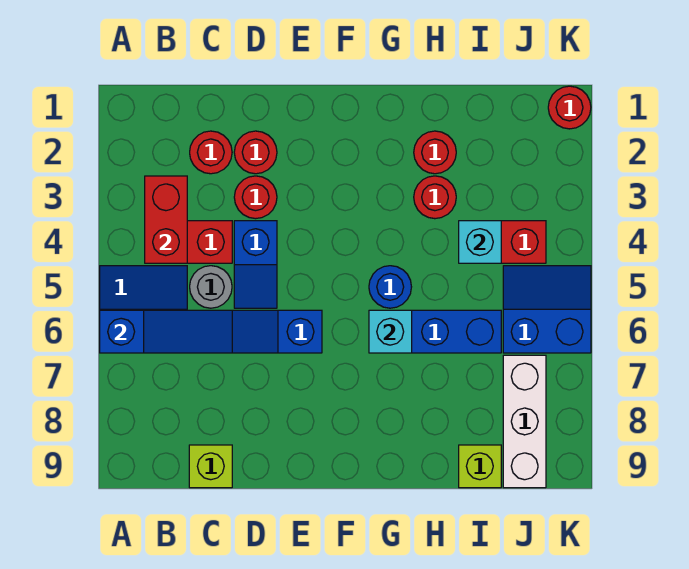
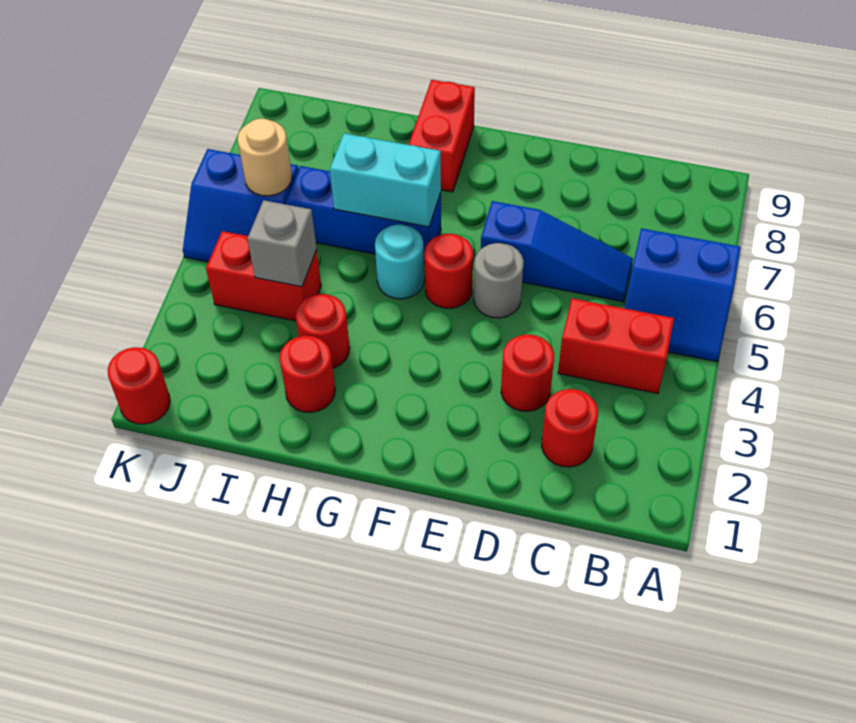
blue slope A6:C6 level 2 top A -> none
red brick B3:B4 level 2 -> red brick G8:G9 level 1
grey round brick C5 level 1 -> grey round brick E5 level 1
lime brick C9 level 1 -> none
red round brick D2 level 1 -> red round brick F5 level 1
blue slope D4:D5 level 1 top 4 -> none
blue round brick G5 level 1 -> cyan round brick G5 level 1
cyan brick G6 level 2 -> cyan brick G6:H6 level 2
cyan brick I4 level 2 -> grey brick I4 level 2
lime brick I9 level 1 -> none
none -> tan round brick J6 level 2
white brick J7:J9 level 1 -> none

